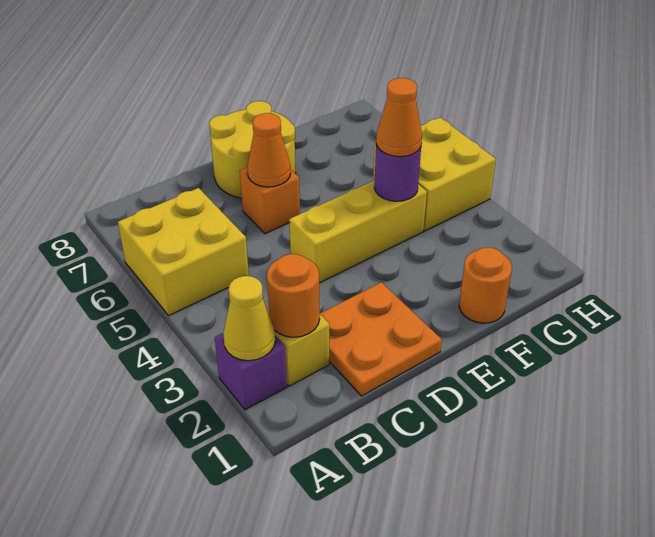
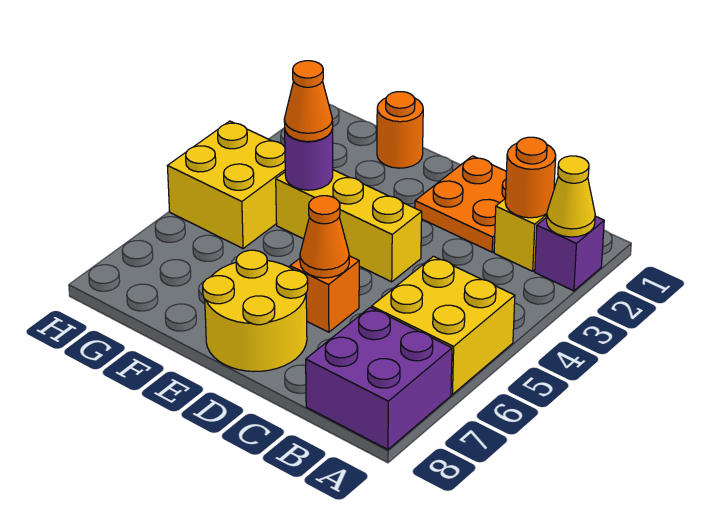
none -> purple brick A7:B8 level 1

